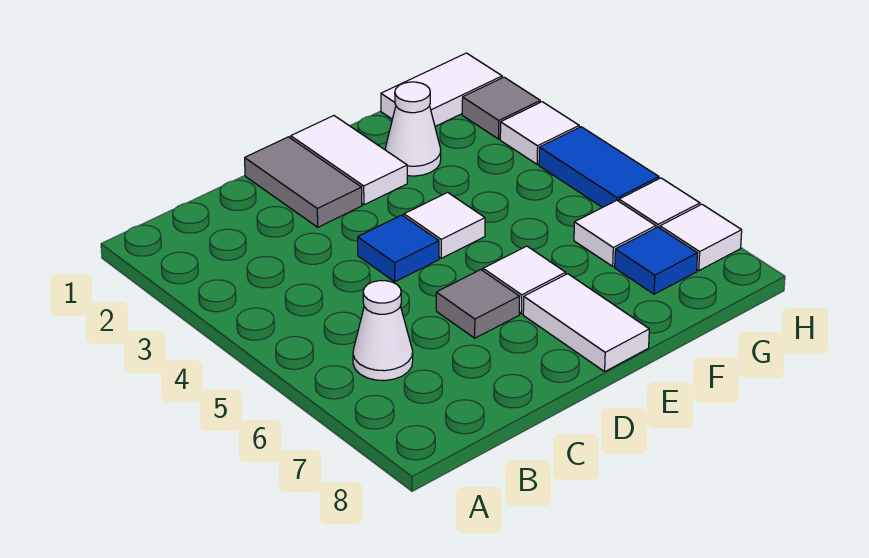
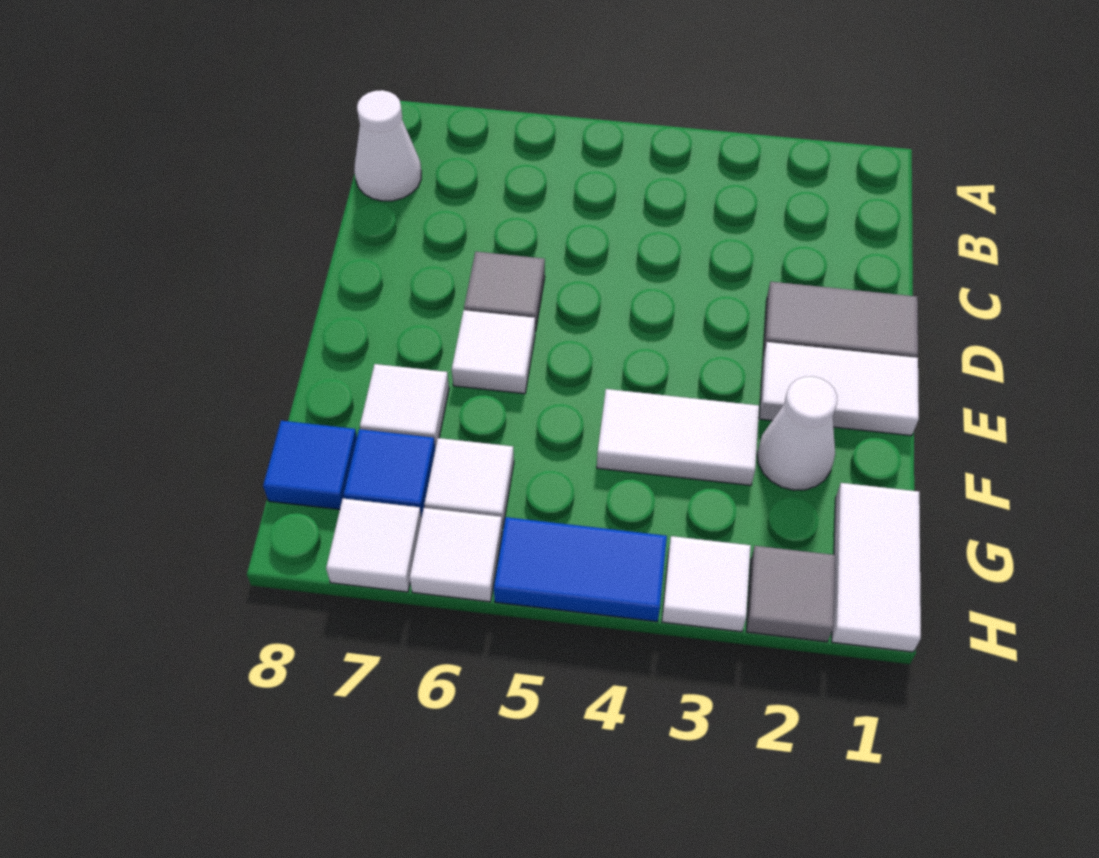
white cone B6 level 1 -> white cone B8 level 1
blue tile D4 level 1 -> blue tile G8 level 1
white tile E4 level 1 -> white tile F7 level 1
white tile E7:E8 level 1 -> white tile F3:F4 level 1

